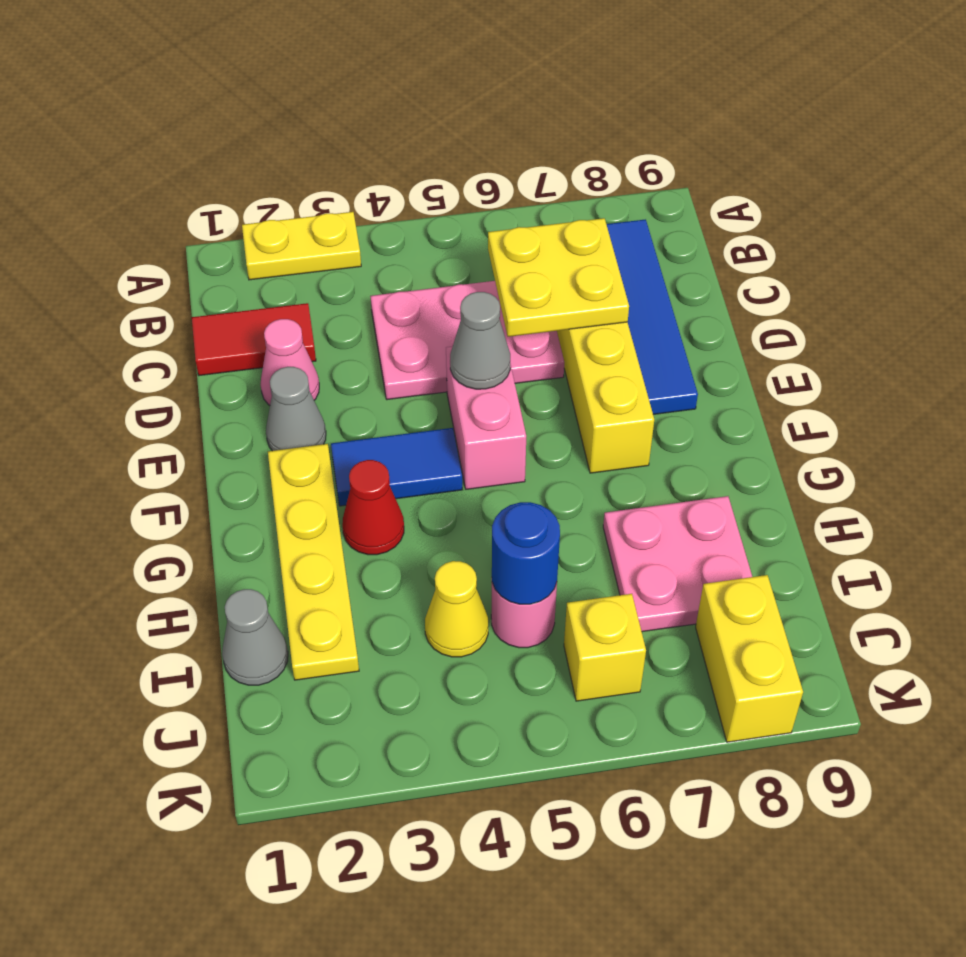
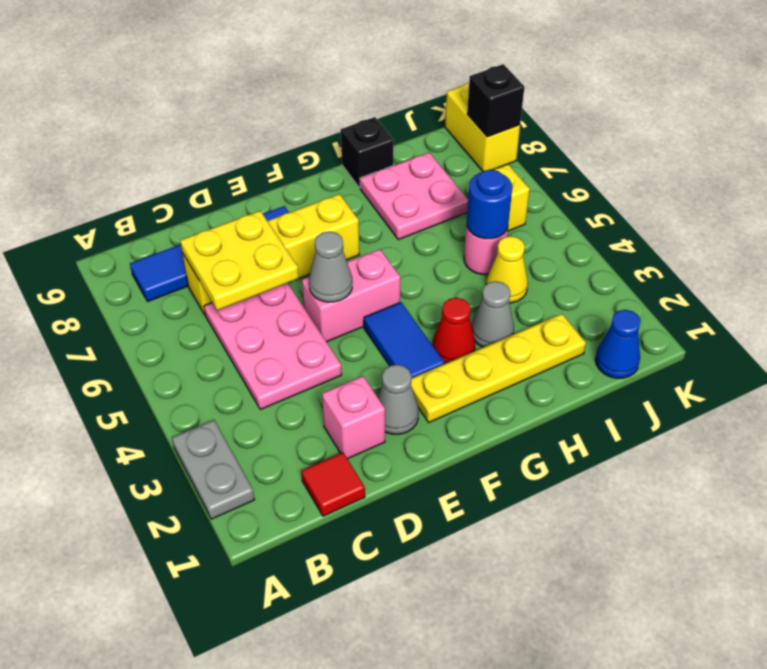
yellow plate A2:A3 level 1 -> grey plate A2:A3 level 1
red tile C1:C2 level 1 -> red tile C1 level 1
pink cone D2 level 1 -> pink brick D2 level 1
none -> black brick H9 level 1
grey cone I1 level 1 -> grey cone H3 level 1
none -> blue cone J1 level 1
yellow brick J8:K8 level 1 -> yellow brick K8:K9 level 1
none -> black brick K8 level 2

